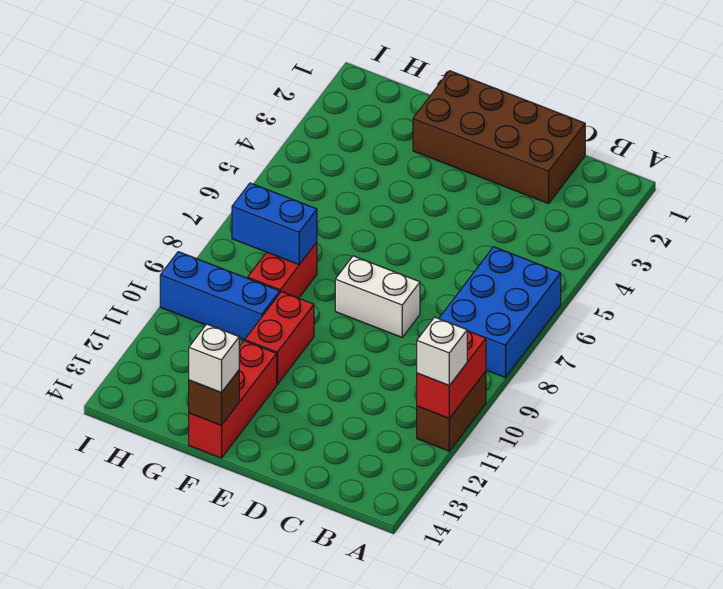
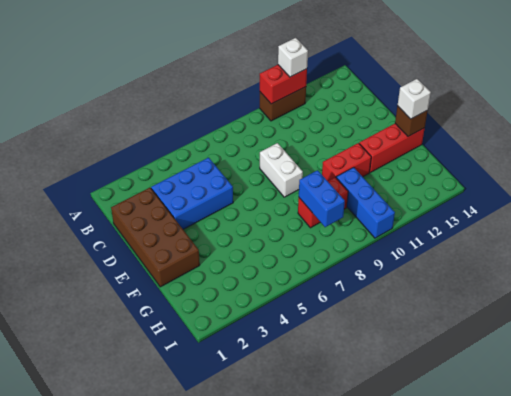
blue brick A6:B8 level 1 -> blue brick C3:D5 level 1

